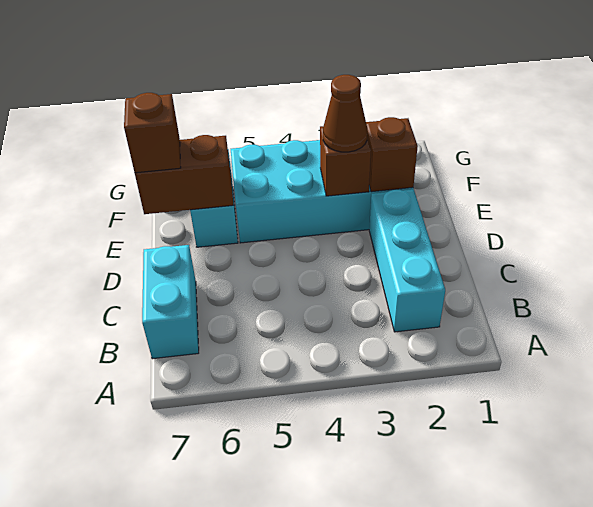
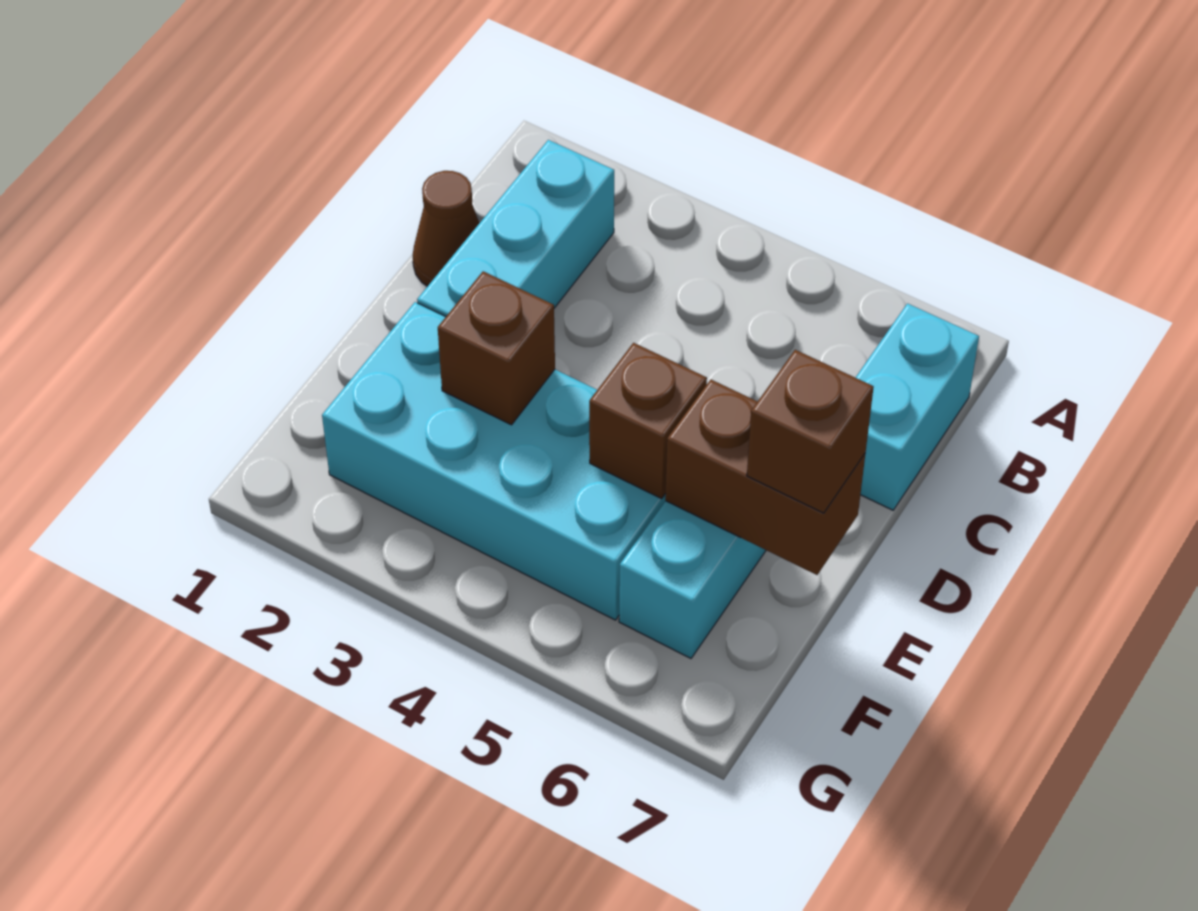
brown brick E2 level 2 -> brown brick E5 level 2
brown cone E3 level 3 -> brown cone C1 level 1

